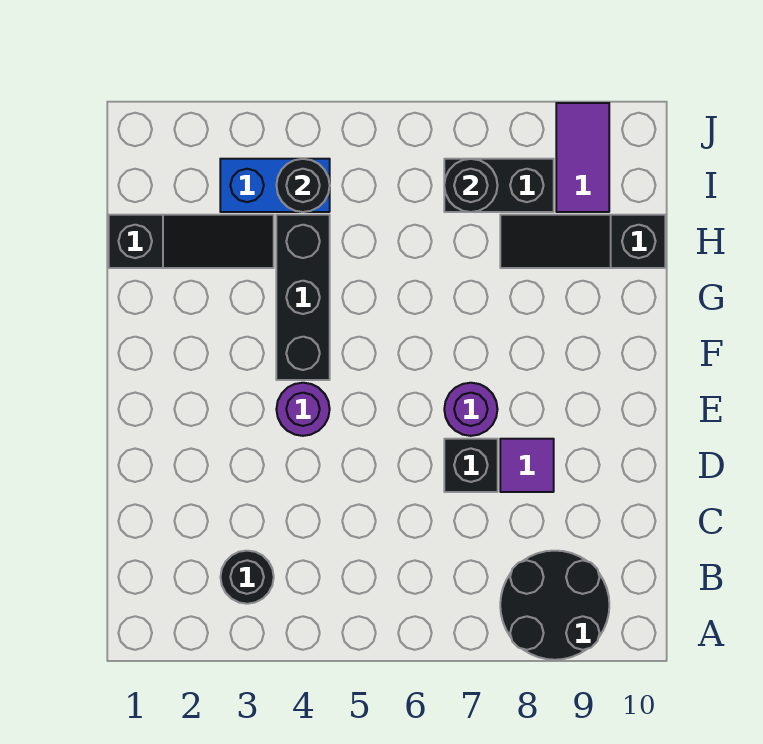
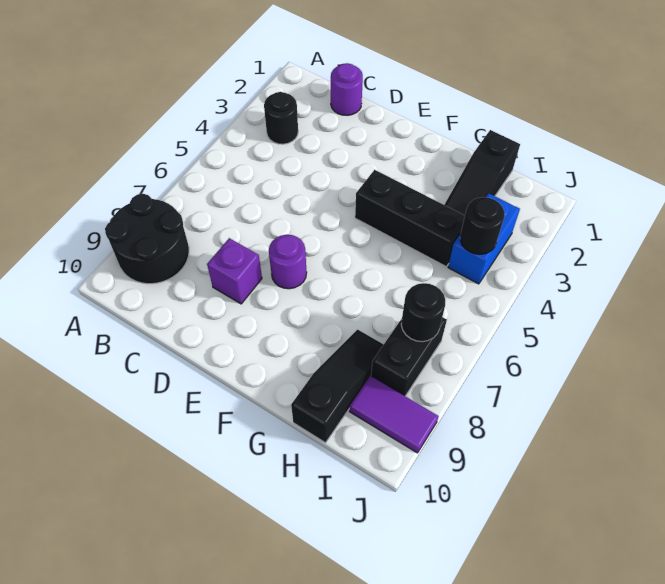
black brick D7 level 1 -> none
purple tile D8 level 1 -> purple brick D8 level 1
purple round brick E4 level 1 -> purple round brick C1 level 1

